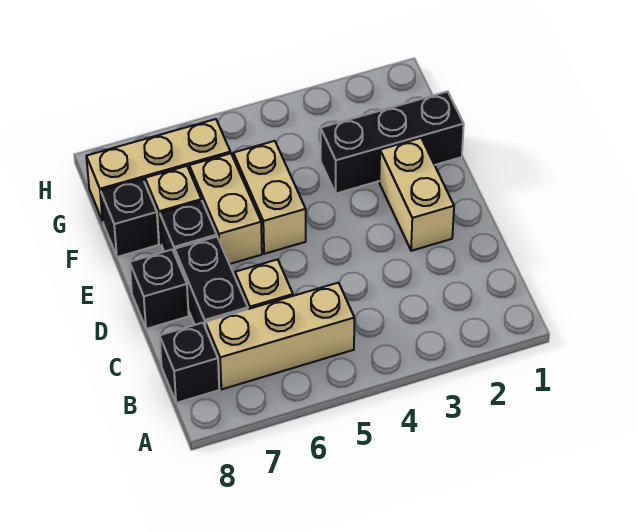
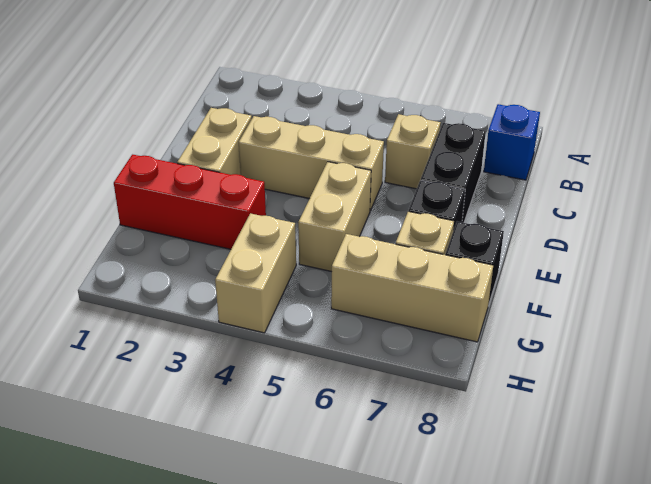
tan brick B5:B7 level 1 -> tan brick D3:D5 level 1
black brick B8 level 1 -> blue brick B8 level 1
black brick D8 level 1 -> none
tan brick E6:F6 level 1 -> tan brick G4:H4 level 1
black brick F1:F3 level 1 -> red brick F1:F3 level 1

